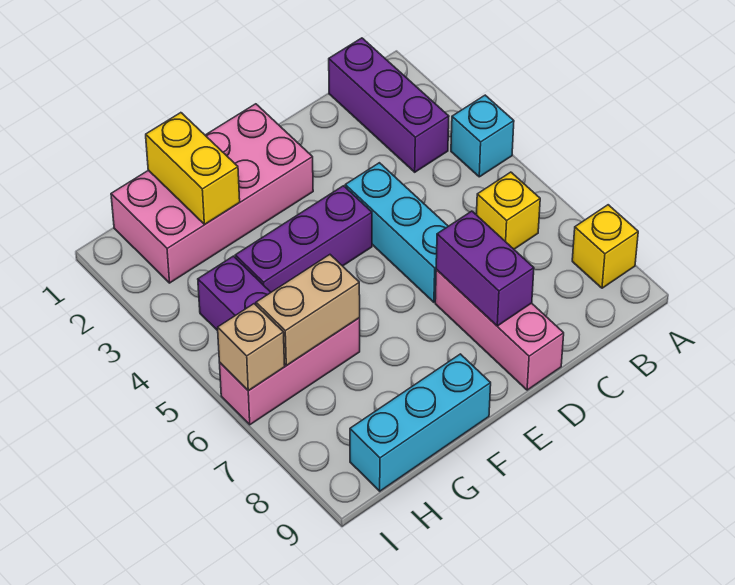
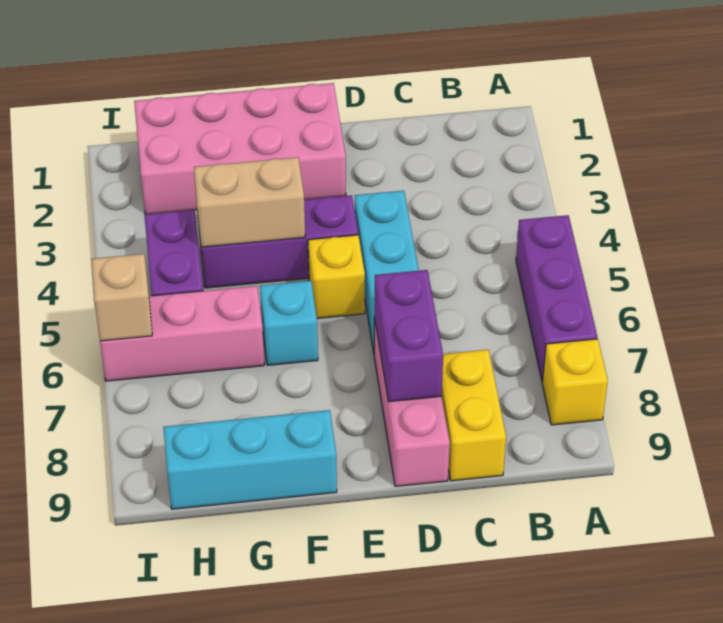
cyan brick A4 level 1 -> cyan brick F6 level 1
purple brick B1:B3 level 1 -> purple brick A5:A7 level 1
yellow brick B6 level 1 -> yellow brick E5 level 1
yellow brick G1:G2 level 2 -> yellow brick C8:C9 level 1
tan brick G6:H6 level 2 -> tan brick F4:G4 level 2

